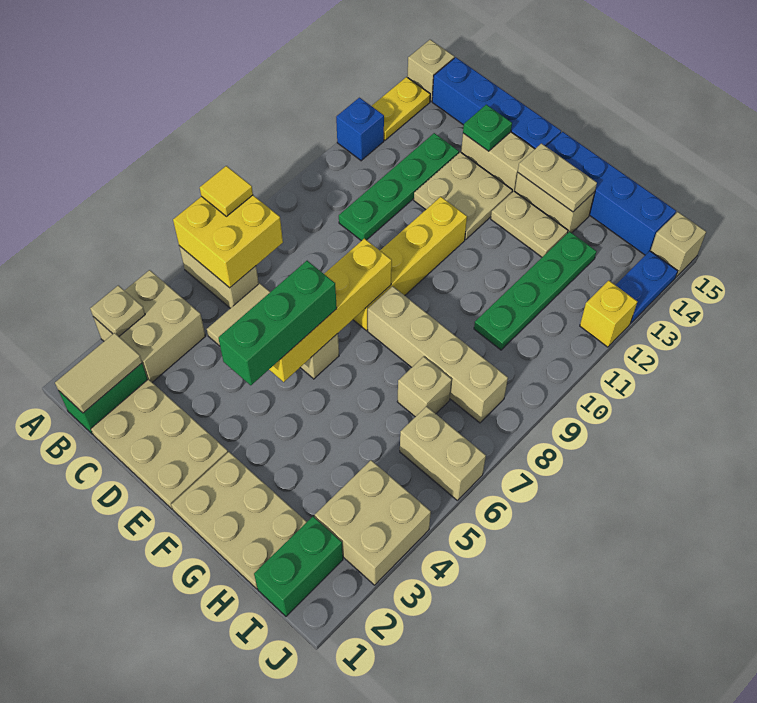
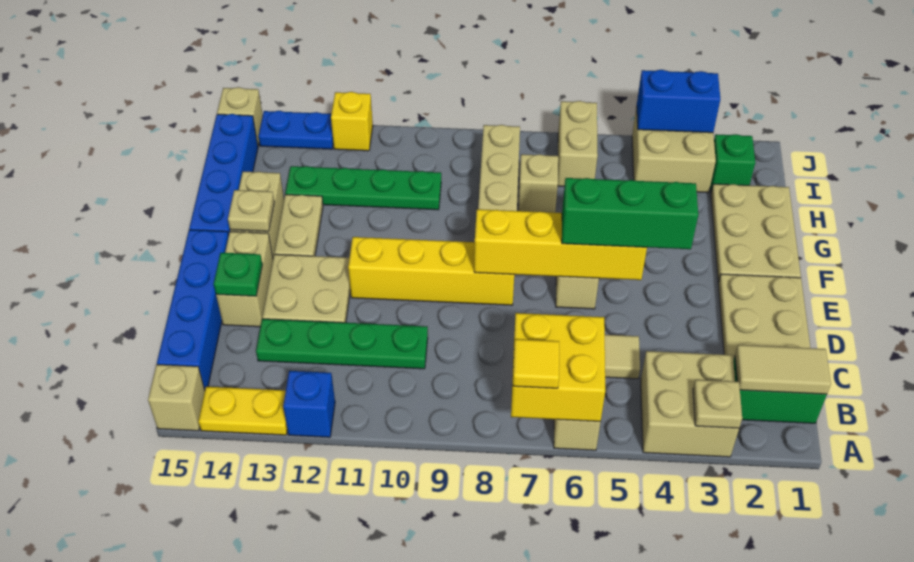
tan plate F14:G14 level 2 -> tan plate F14 level 2
green brick I1:I2 level 1 -> green brick I2 level 1
none -> blue brick J3:J4 level 2

